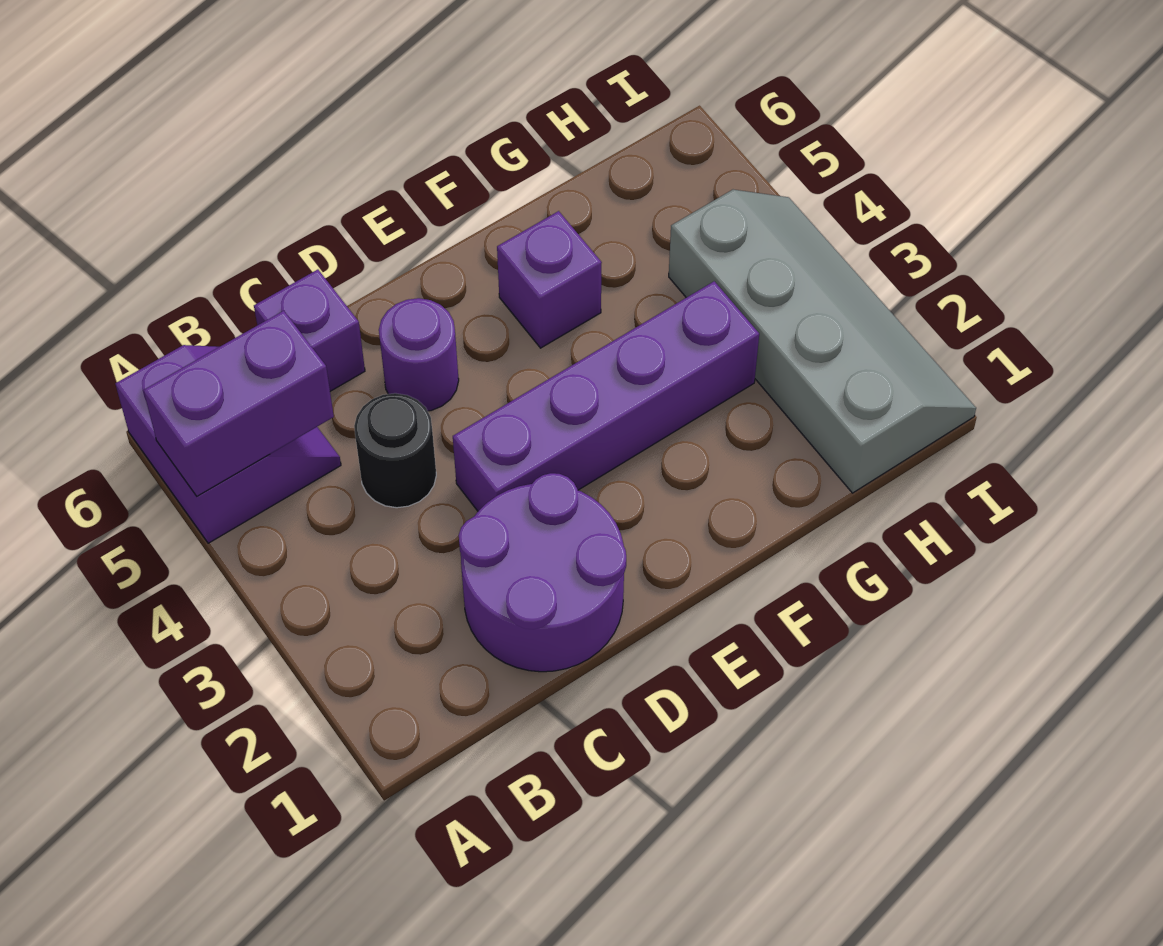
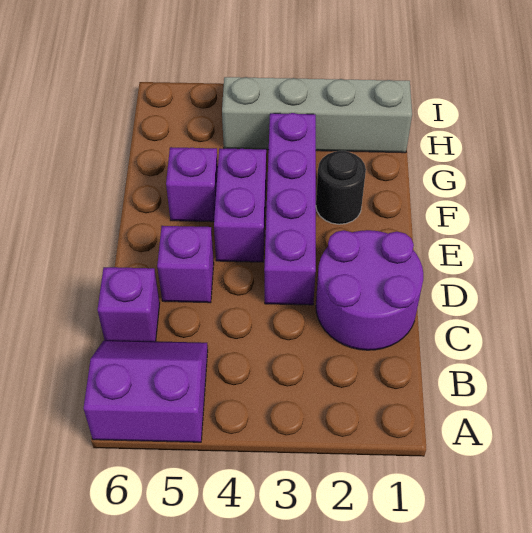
purple brick A5:B5 level 2 -> purple brick E4:F4 level 1
black round brick C4 level 1 -> black round brick F2 level 1
purple round brick D5 level 1 -> purple brick D5 level 1

